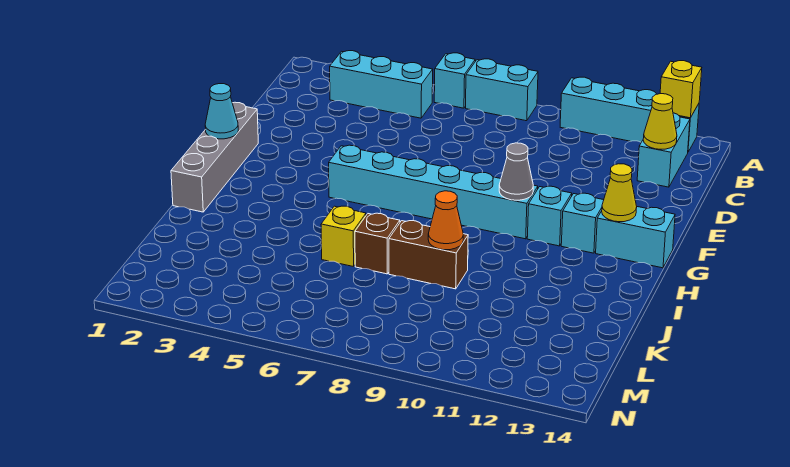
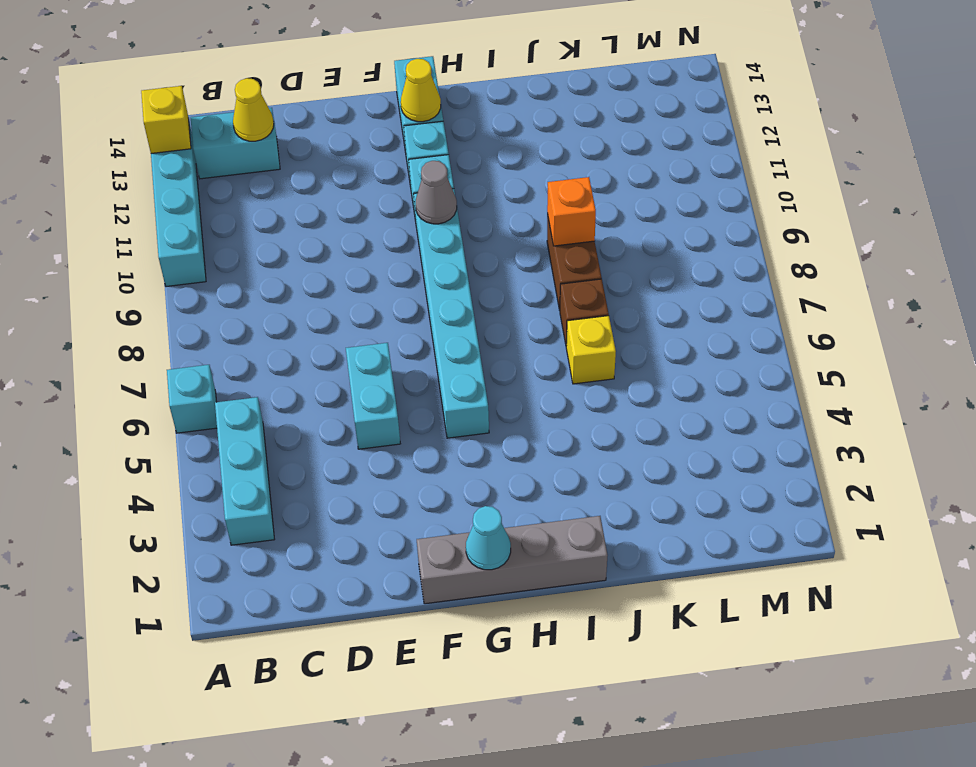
cyan brick A7:A8 level 1 -> cyan brick E5:E6 level 1
orange cone J9 level 2 -> orange brick J9 level 2

